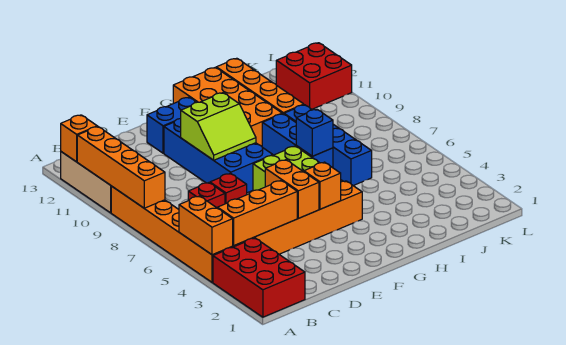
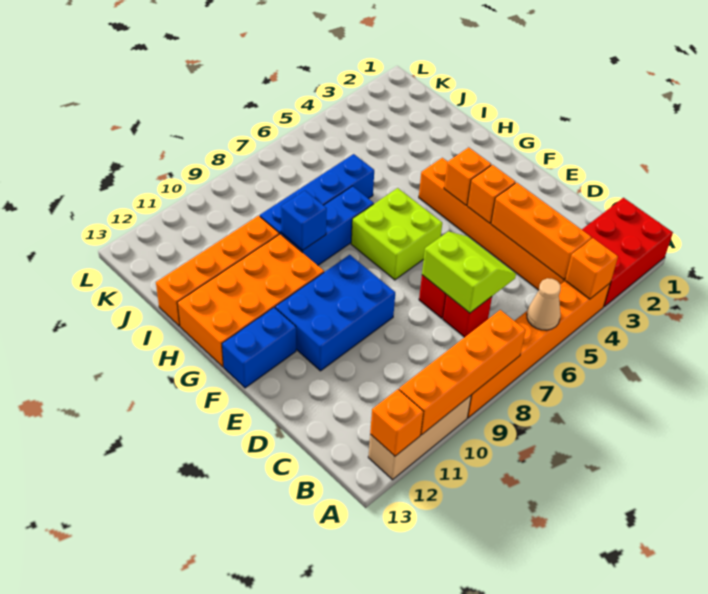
orange brick A4:A5 level 2 -> orange brick A4 level 2
none -> tan cone A6 level 2
orange brick E4:E5 level 2 -> orange brick E4 level 2
blue brick E8:F11 level 1 -> blue brick E9:F11 level 1
lime slope E9:F10 level 2 top 10 -> lime slope C6:D7 level 2 top 7
blue brick E12:F12 level 1 -> blue brick F12:F13 level 1
blue brick H7 level 2 -> blue brick H9 level 2
red brick K11:L12 level 1 -> none

